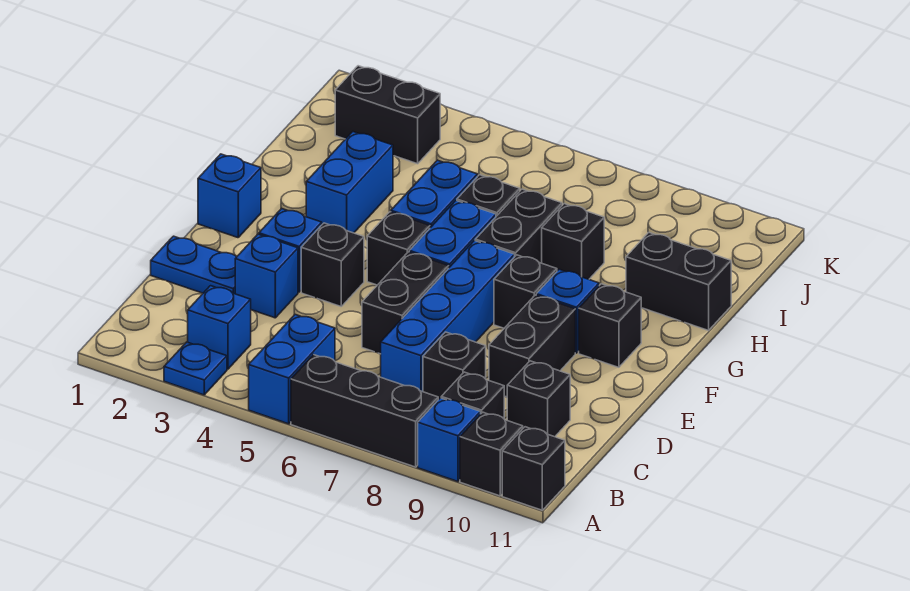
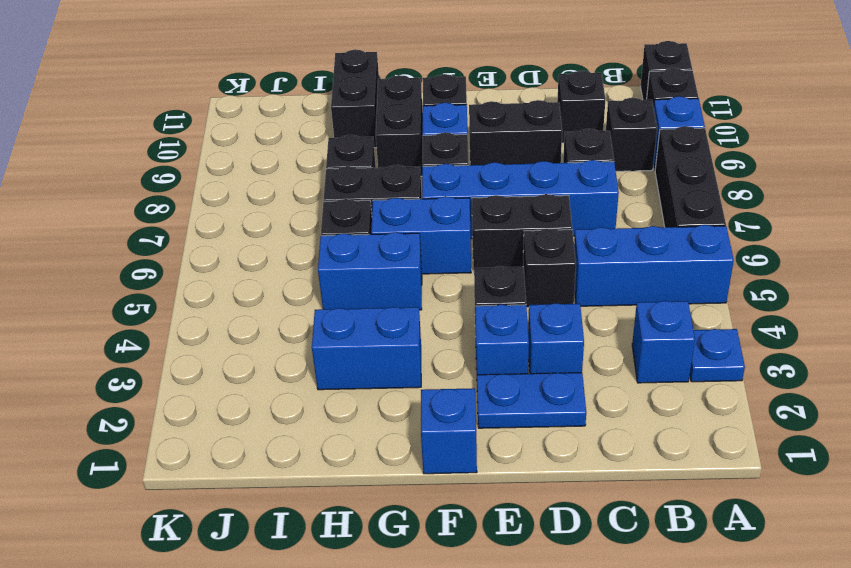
blue brick A5:B5 level 1 -> blue brick A5:C5 level 1
blue plate D1:D2 level 1 -> blue plate D2:E2 level 1
black brick F5 level 1 -> black brick D5 level 1
black brick J2:J3 level 1 -> black brick G9:G10 level 1

